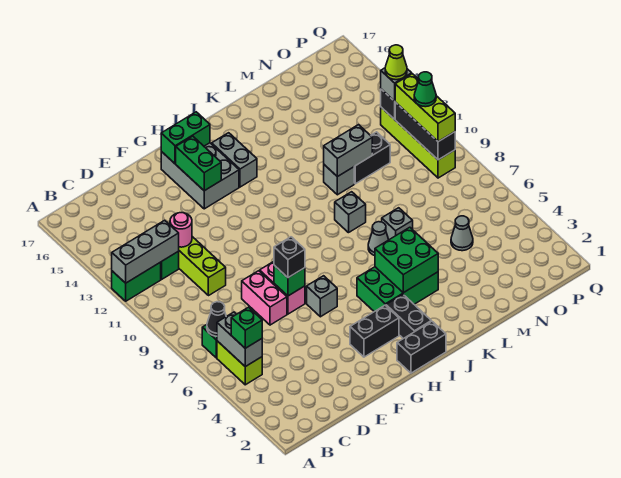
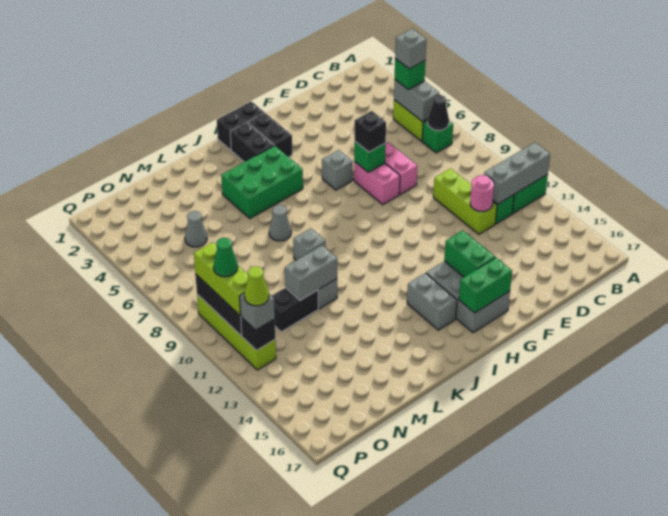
black brick G3:H3 level 1 -> black brick H2:H3 level 1
green brick J4:K5 level 2 -> none
grey brick L7 level 1 -> grey brick B5 level 4

